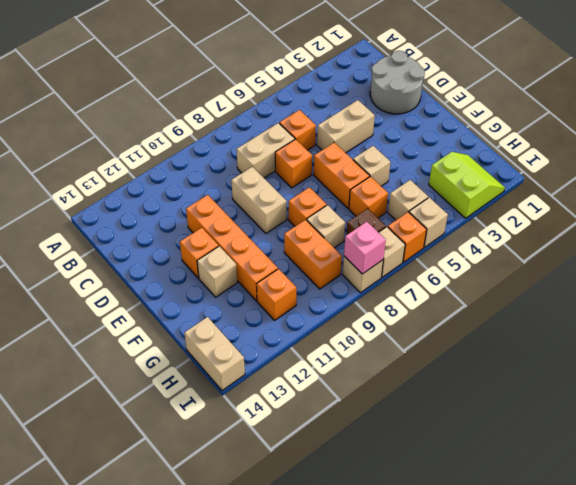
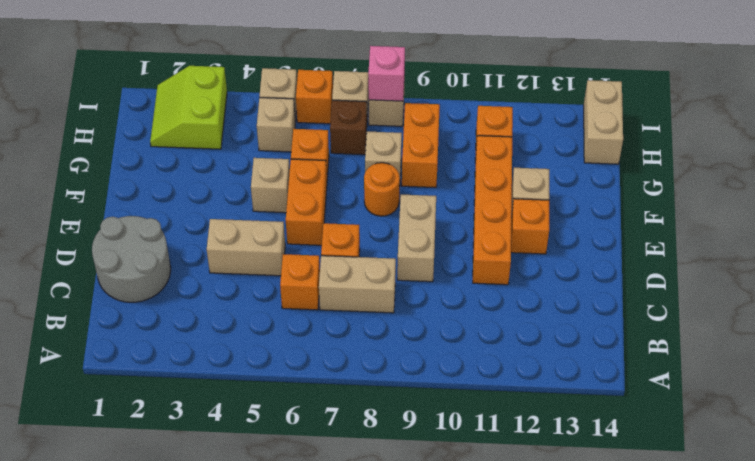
orange brick F8 level 1 -> orange round brick F8 level 1

